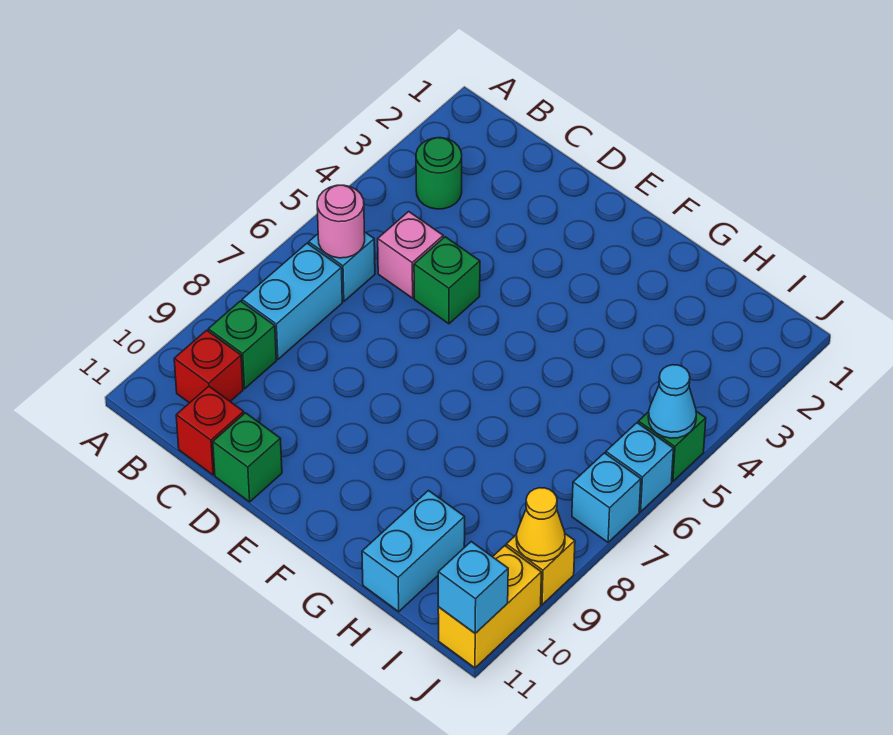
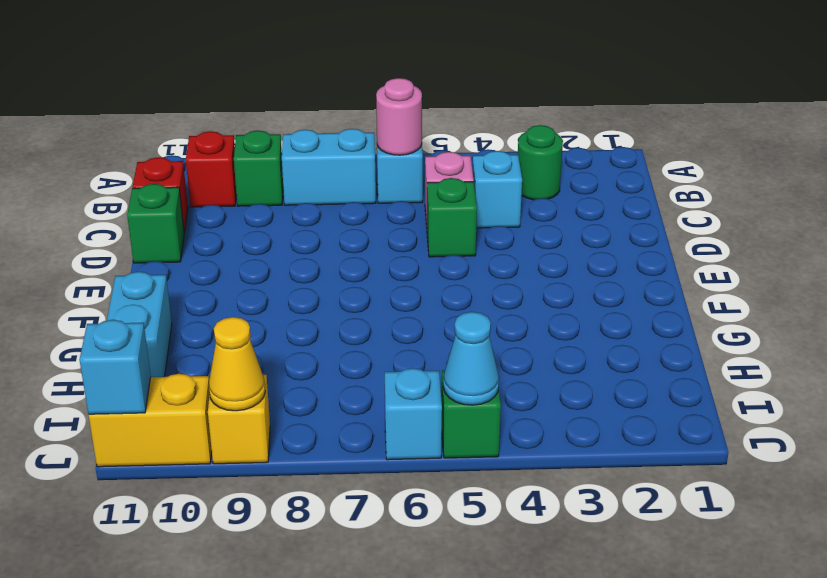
cyan brick H10:H11 level 1 -> cyan brick G11:H11 level 1
cyan brick J7 level 1 -> cyan brick C4 level 1

